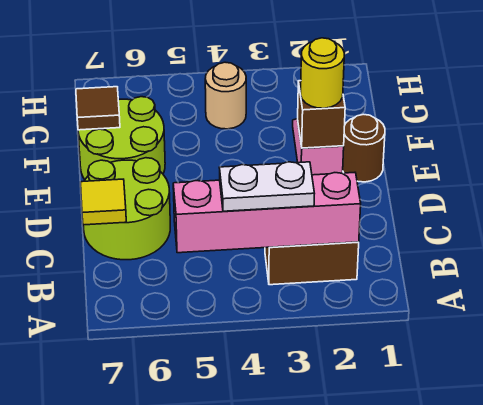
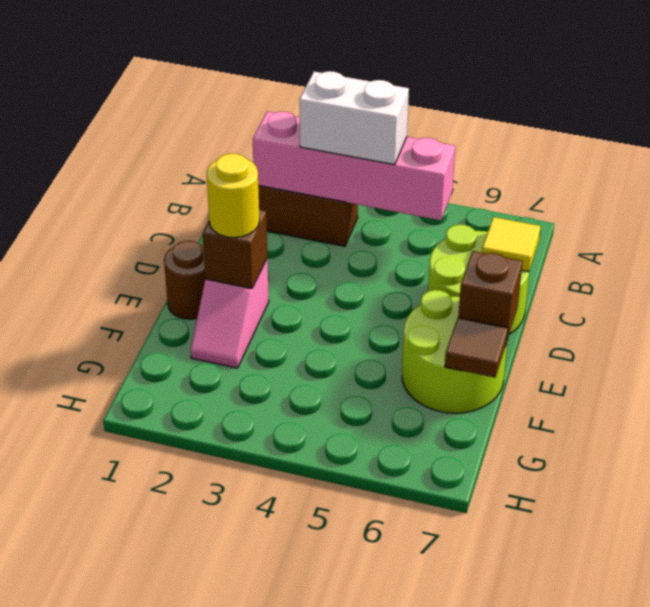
white plate B3:B4 level 3 -> white brick B3:B4 level 3
none -> brown brick E7 level 2
tan round brick G4 level 1 -> none

